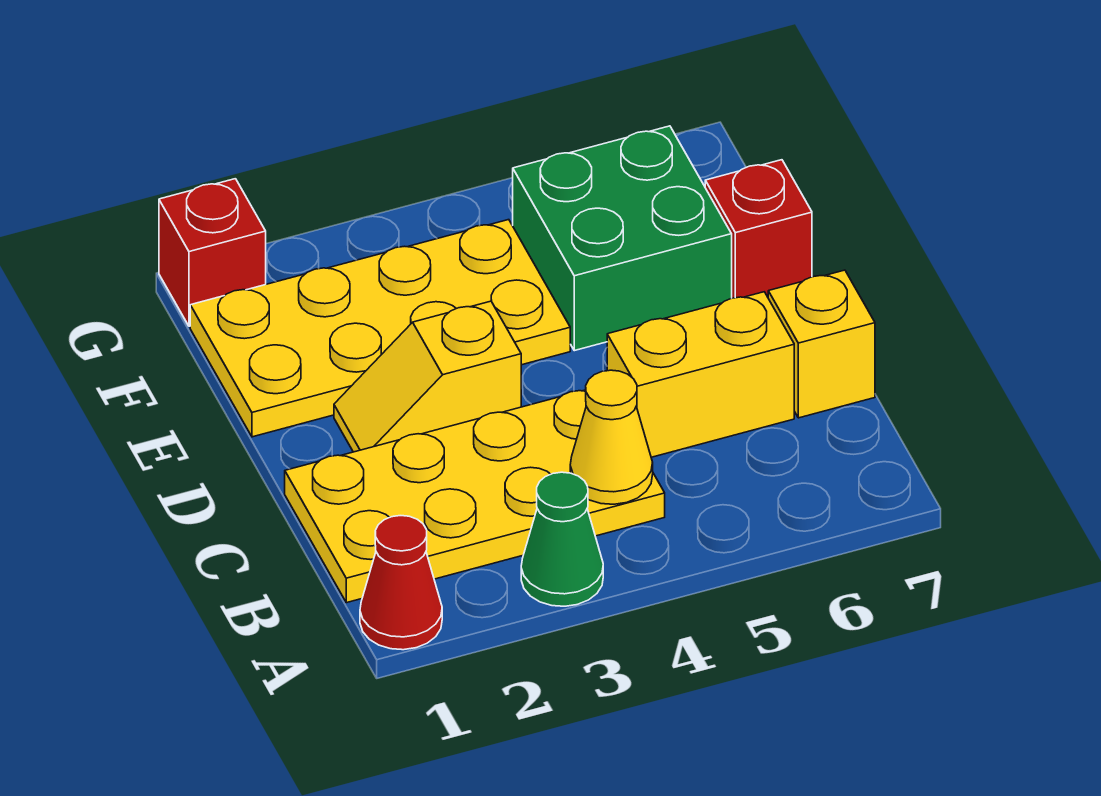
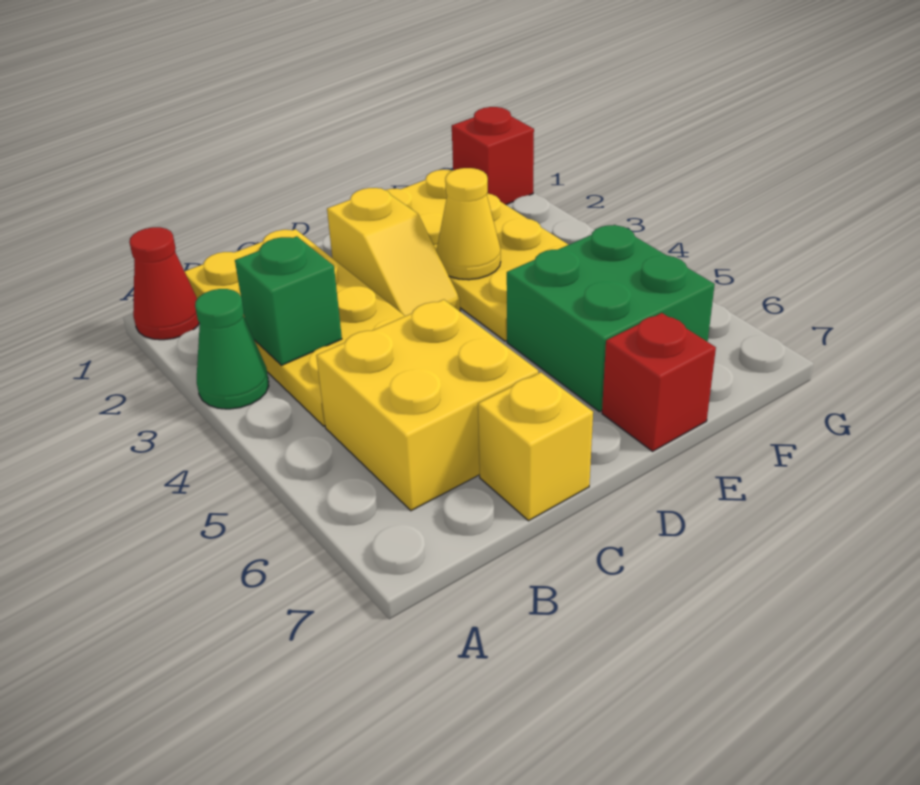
none -> green brick B3 level 2
yellow cone B4 level 2 -> yellow cone E3 level 2
yellow brick C5:C6 level 1 -> yellow brick B5:C6 level 1
yellow slope D2:D3 level 1 top 3 -> yellow slope D2:D3 level 1 top 2

